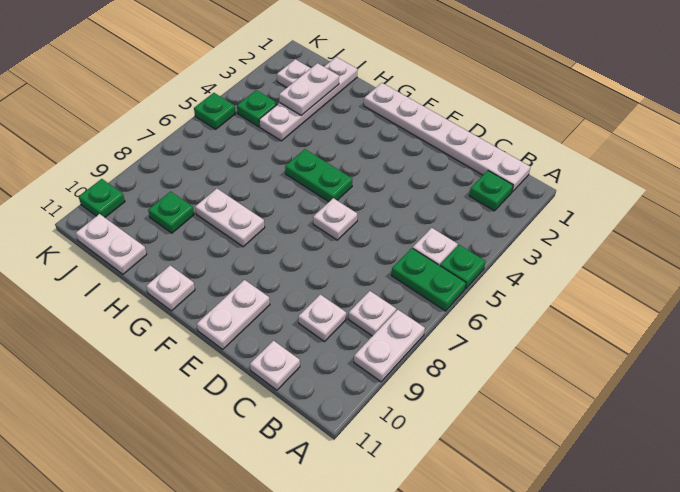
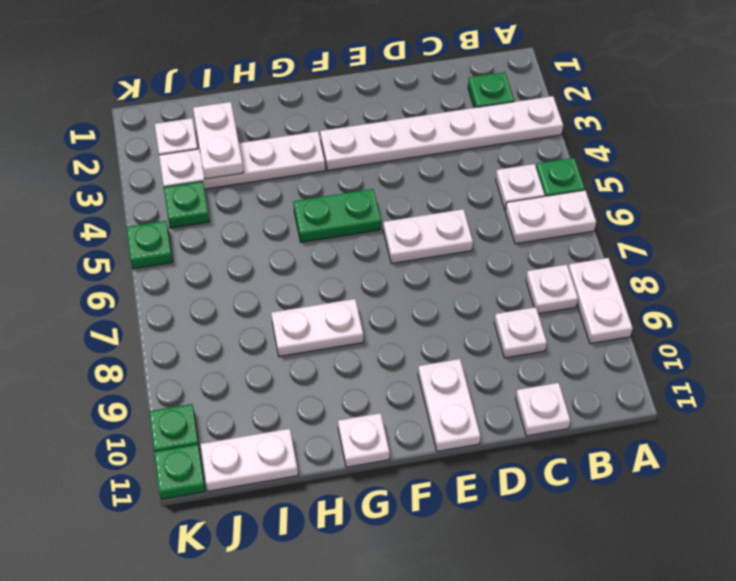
green plate A6:B6 level 1 -> white plate A6:B6 level 1
white plate B1:G1 level 1 -> white plate A3:F3 level 1
white plate E6 level 1 -> white plate D6:E6 level 1
white plate I1:I4 level 1 -> white plate G3:J3 level 1
green plate I9 level 1 -> green plate K11 level 1

